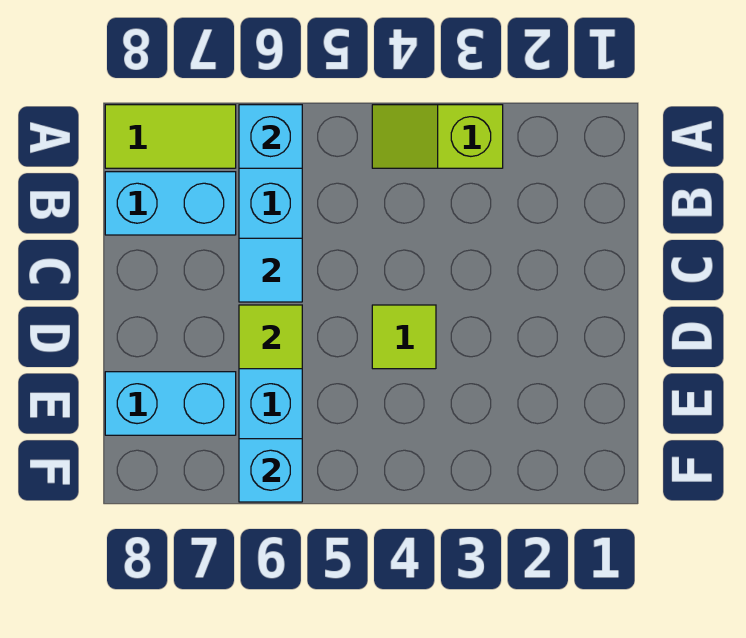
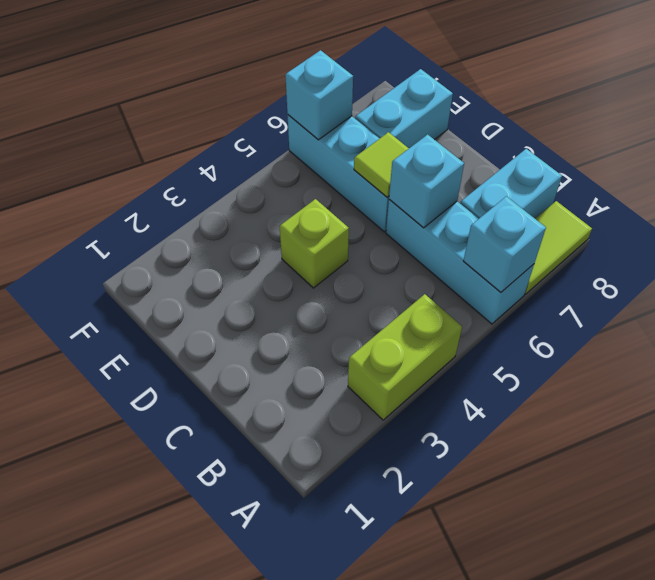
lime slope A3:A4 level 1 top 3 -> lime brick A3:A4 level 1
cyan tile C6 level 2 -> cyan brick C6 level 2
lime tile D4 level 1 -> lime brick D4 level 1

